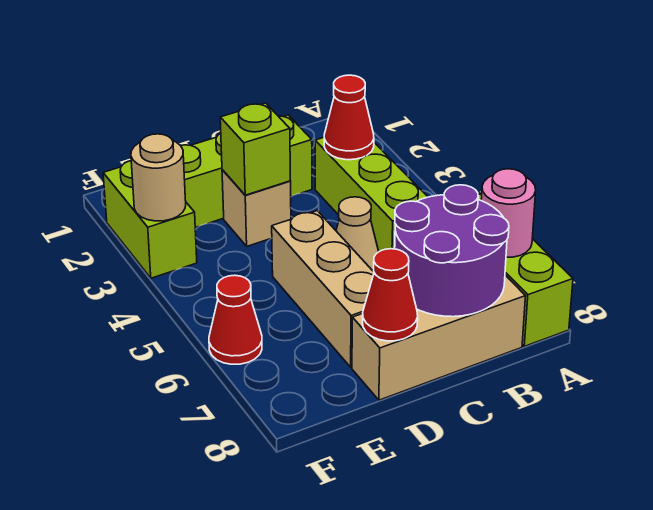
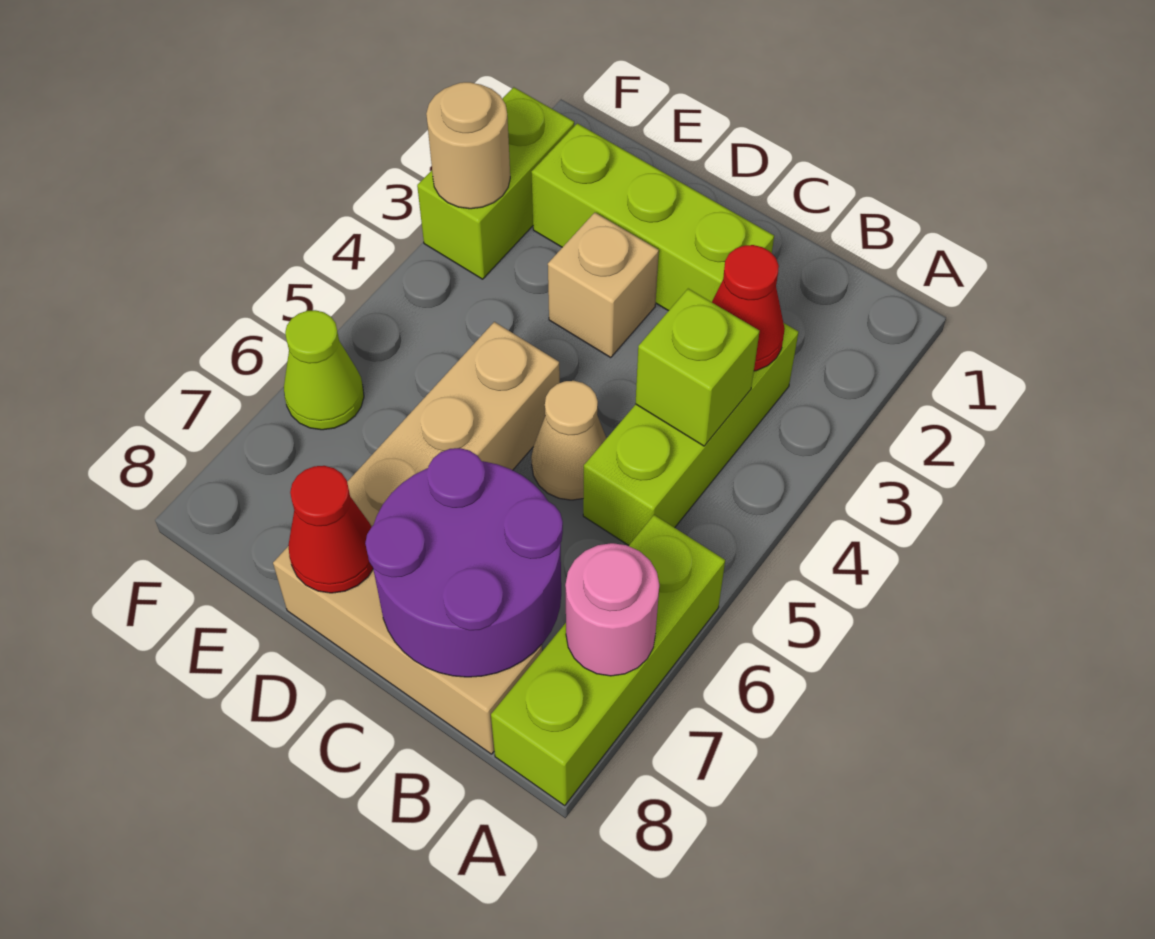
lime brick D3 level 2 -> lime brick B4 level 2
red cone F6 level 1 -> lime cone F6 level 1

